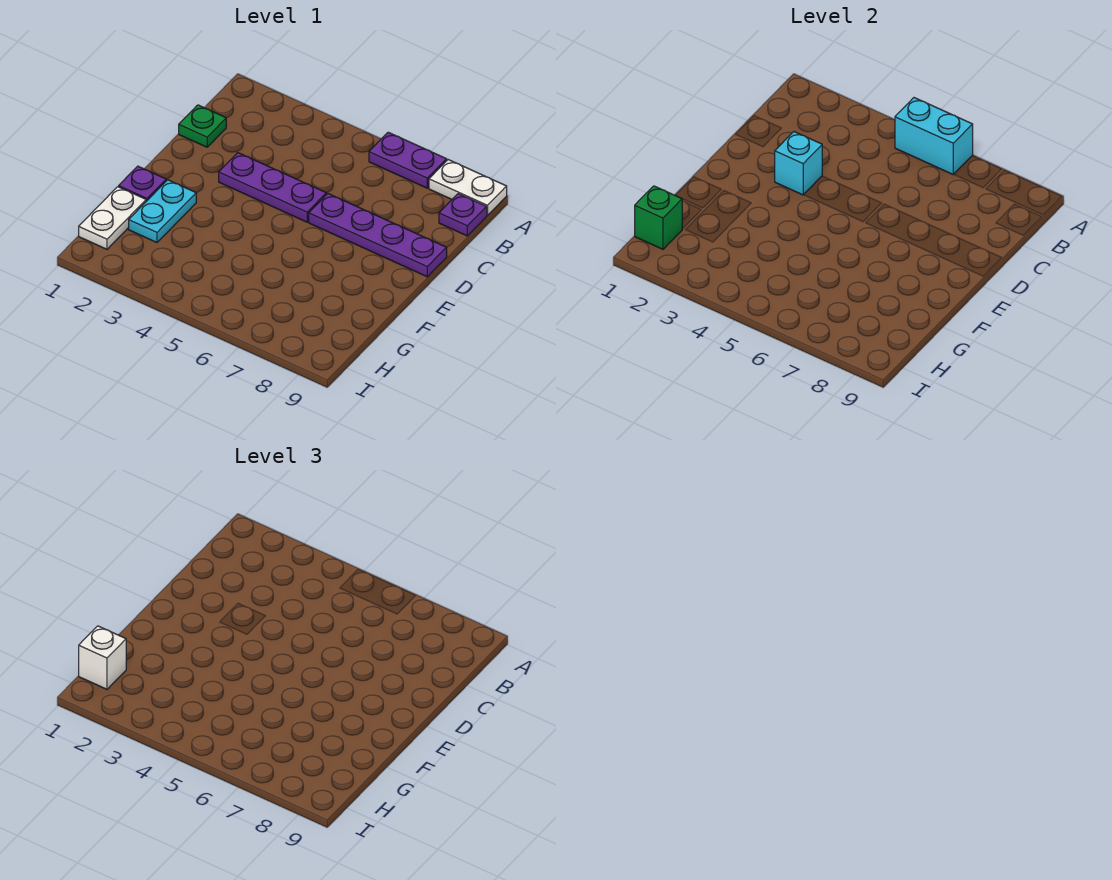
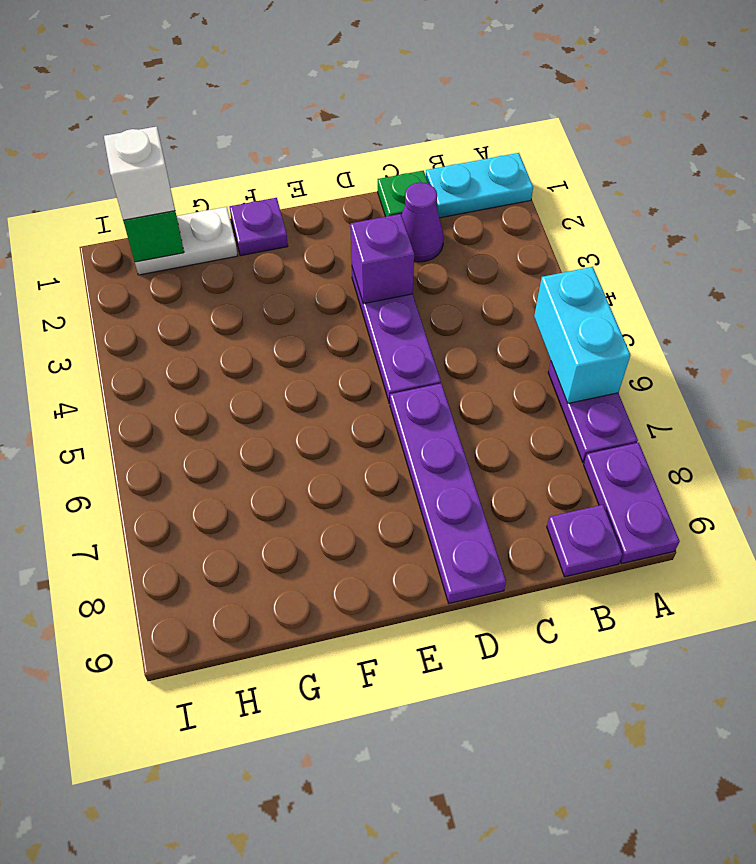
white plate A8:A9 level 1 -> purple plate A8:A9 level 1
none -> purple cone C2 level 1
cyan brick D3 level 2 -> purple brick D3 level 2
cyan plate F2:G2 level 1 -> cyan plate A1:B1 level 1

